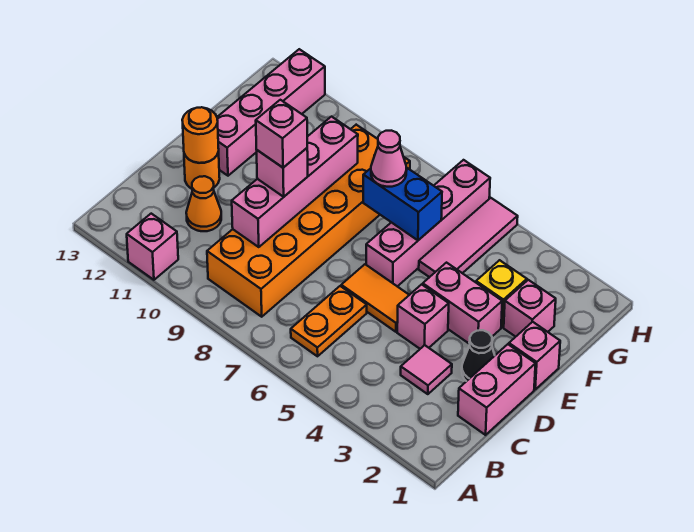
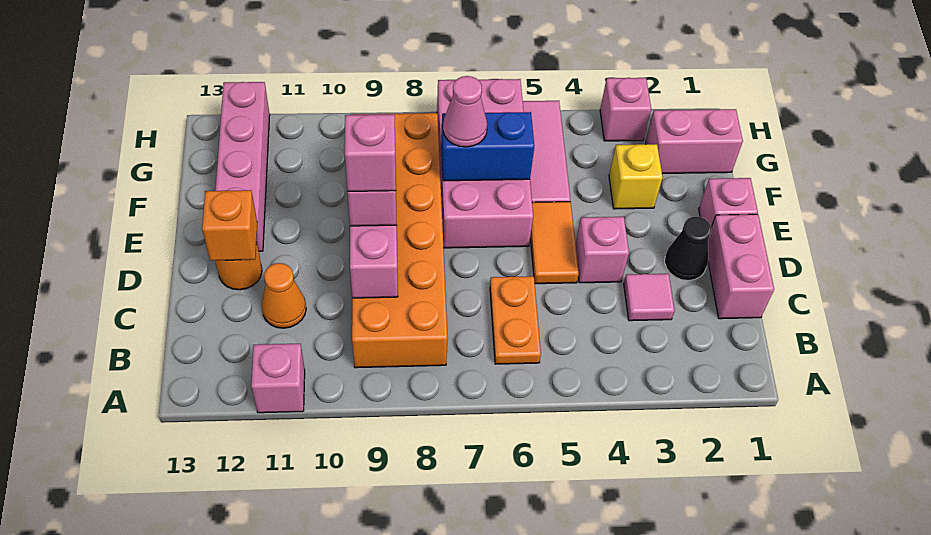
orange tile D5:D6 level 1 -> orange tile D5:E5 level 1
orange round brick D12 level 2 -> orange brick D12 level 2
pink brick E3:E4 level 1 -> pink brick G1:G2 level 1
pink brick E6:H6 level 1 -> pink brick E6:H7 level 1
pink brick F2 level 1 -> pink brick H3 level 1

